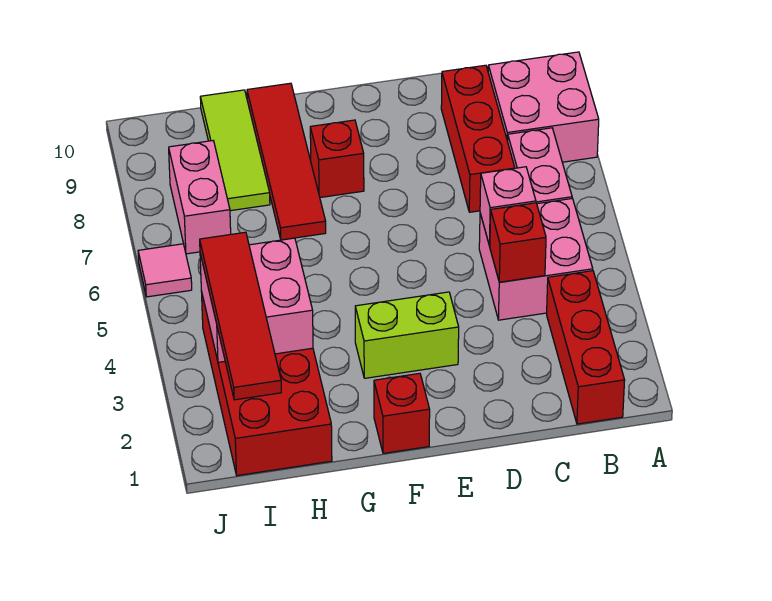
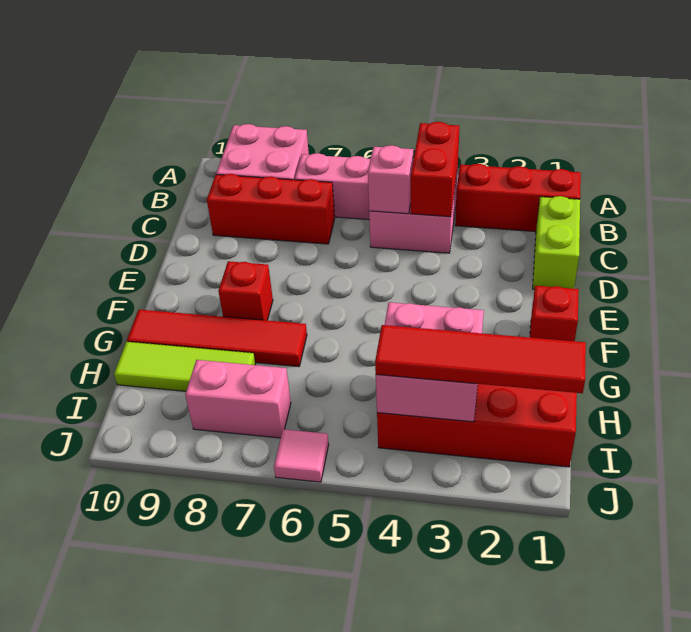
red brick C4 level 2 -> red brick B4:C4 level 2
lime brick E3:F3 level 1 -> lime brick C1:D1 level 1

